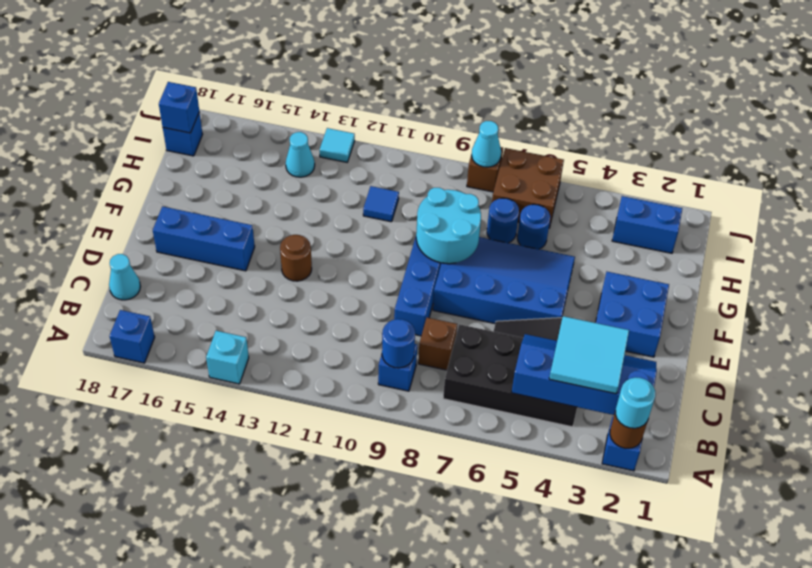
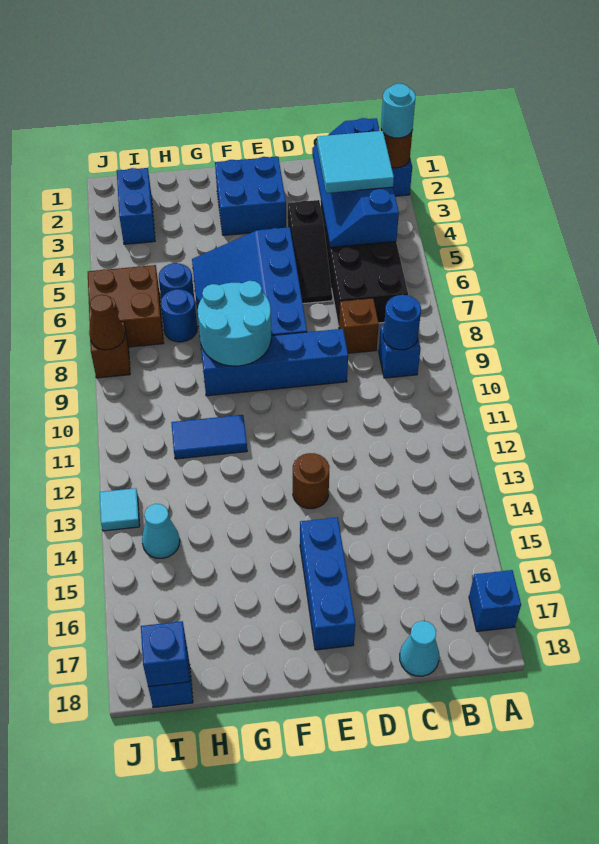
cyan brick A14 level 1 -> none
blue tile H11 level 1 -> blue tile G11:H11 level 1
cyan cone J8 level 2 -> brown cone J8 level 2

